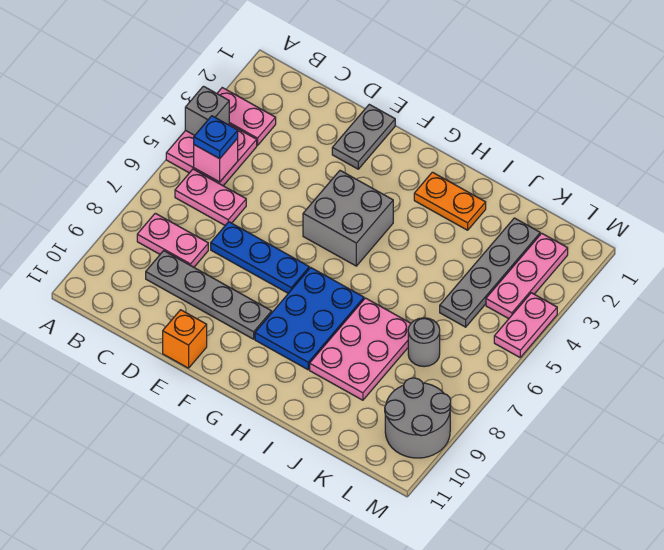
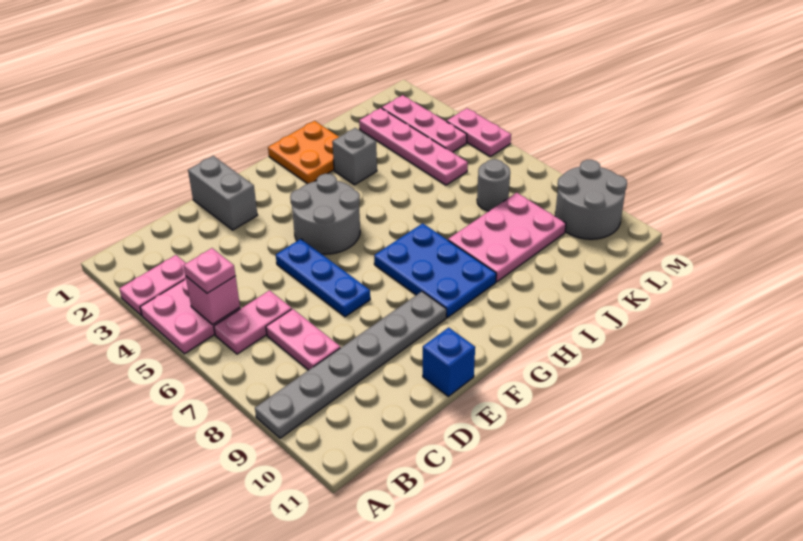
grey brick A4 level 2 -> grey brick I3 level 1
blue plate B5 level 3 -> pink plate B5 level 3
pink plate B8:C8 level 1 -> pink plate C7:C8 level 1
grey plate C9:F9 level 1 -> grey plate A9:F9 level 1
blue plate D7:F7 level 1 -> blue plate E5:E7 level 1
grey plate E1:E2 level 1 -> grey brick E1:E2 level 1
orange brick E11 level 1 -> blue brick E11 level 1
grey brick F4:G5 level 1 -> grey round brick F4:G5 level 1
orange plate H2:I2 level 1 -> orange plate H1:I2 level 1
pink plate I7:J9 level 1 -> pink plate I8:K9 level 1
grey plate K2:K5 level 1 -> pink plate K2:K5 level 1

